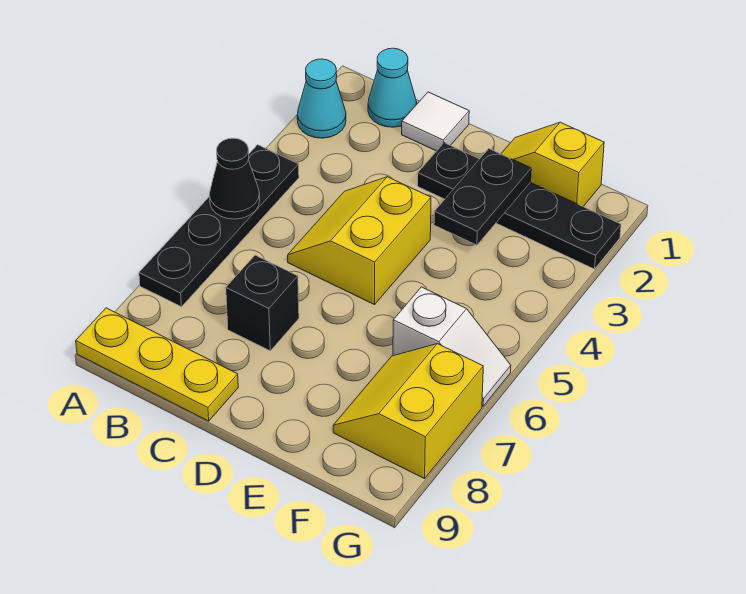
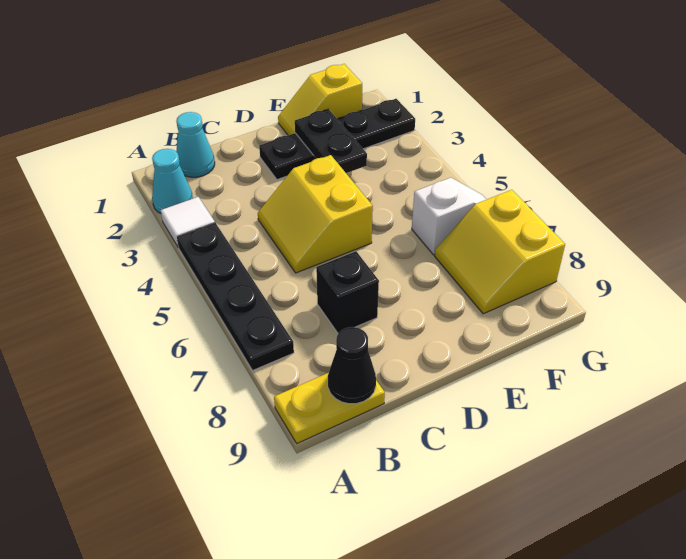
black cone A5 level 2 -> black cone B9 level 2
yellow plate A9:C9 level 1 -> yellow plate A9:B9 level 1
white tile C1 level 1 -> white tile A3 level 1

